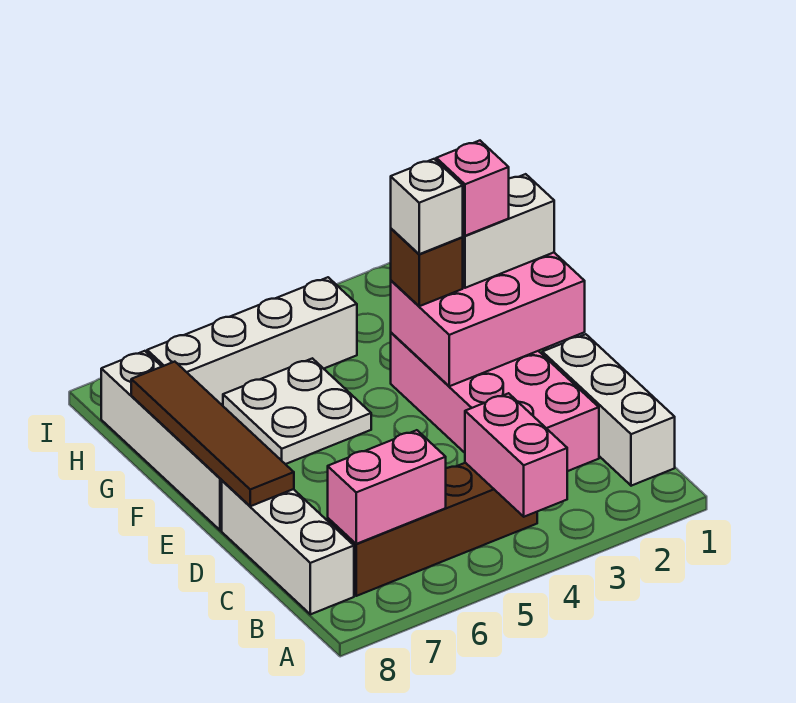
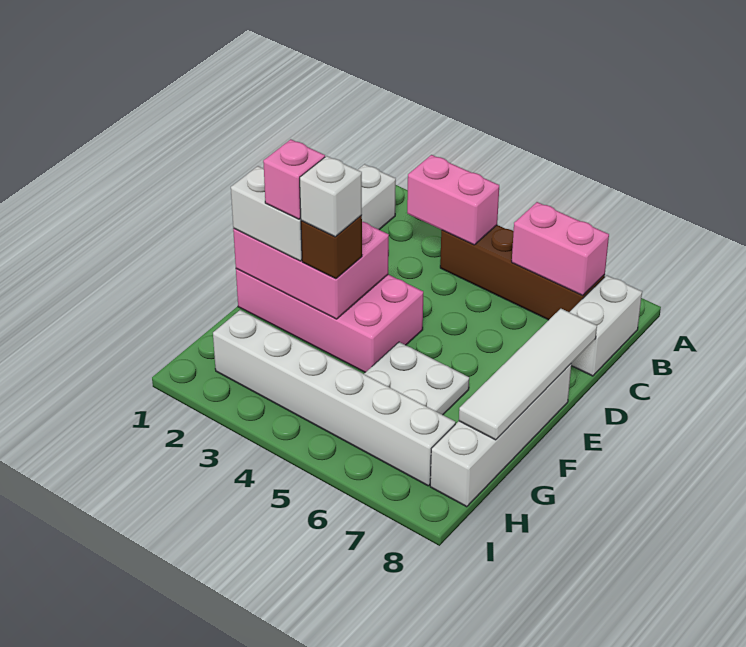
pink brick A4:B4 level 2 -> pink brick B3:B4 level 2
white brick B8:D8 level 1 -> white brick B8:C8 level 1
pink brick C2:F3 level 1 -> pink brick E1:F4 level 1
brown tile D8:G8 level 2 -> white tile D8:G8 level 2
white brick H4:H7 level 1 -> white brick H2:H7 level 1

